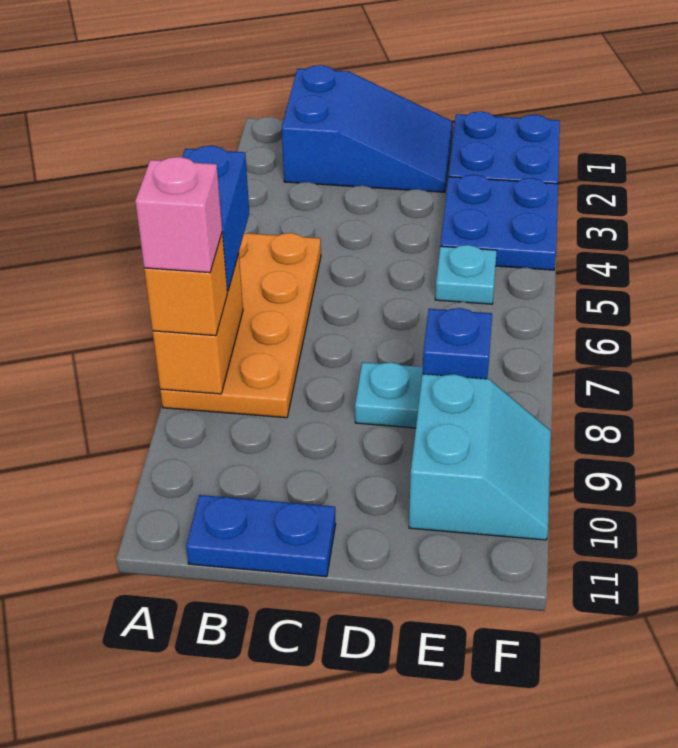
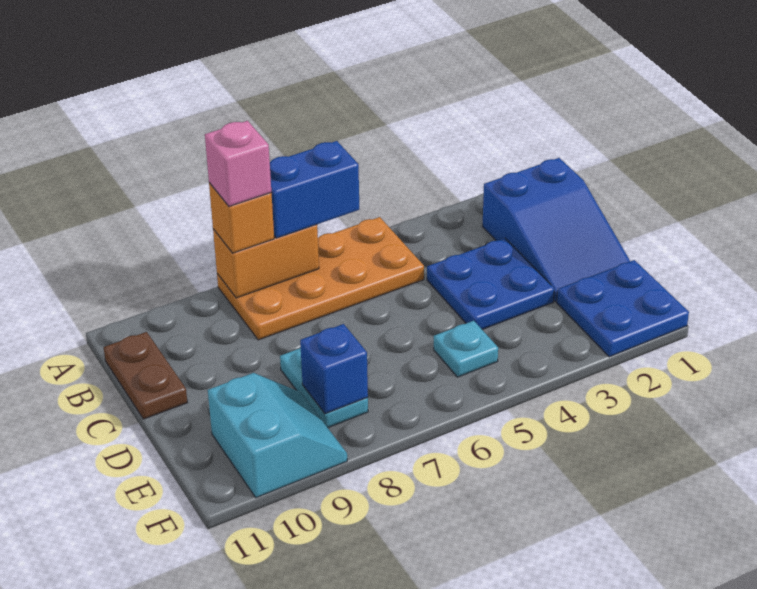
blue plate B11:C11 level 1 -> brown plate B11:C11 level 1
blue plate E3:F4 level 1 -> blue plate C3:D4 level 1
cyan slope E9:F10 level 1 top E -> cyan slope E9:F10 level 1 top 10

